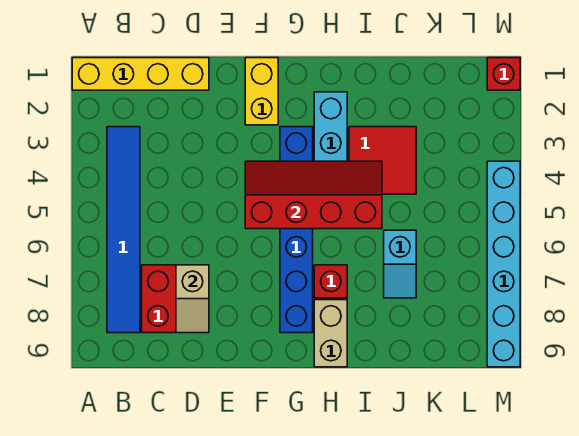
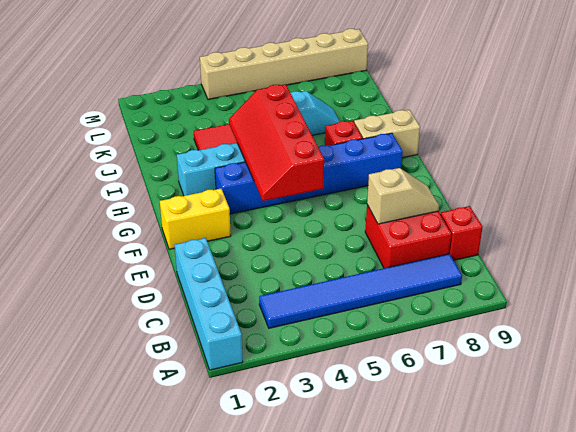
yellow brick A1:D1 level 1 -> cyan brick A1:D1 level 1
red brick M1 level 1 -> red brick C9 level 1
cyan brick M4:M9 level 1 -> tan brick M4:M9 level 1

